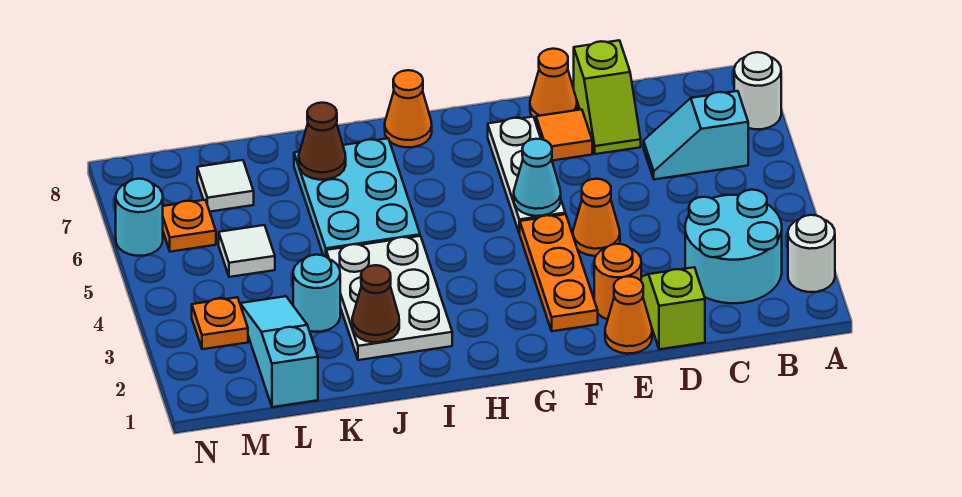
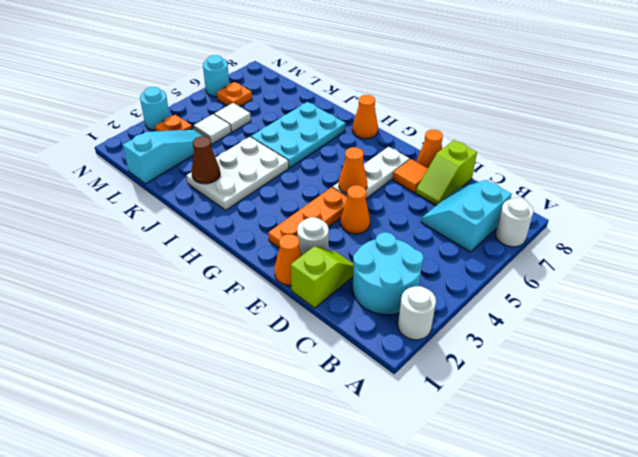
cyan slope B6:C6 level 1 top B -> cyan slope B6:C7 level 1 top B
orange round brick E2 level 1 -> white round brick E2 level 1
cyan cone F5 level 2 -> orange cone F5 level 2
brown cone J7 level 2 -> none
cyan round brick K3 level 1 -> cyan round brick N3 level 1
white tile L7 level 1 -> white tile L4 level 1

